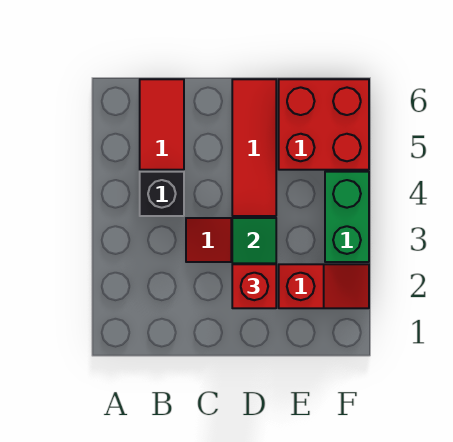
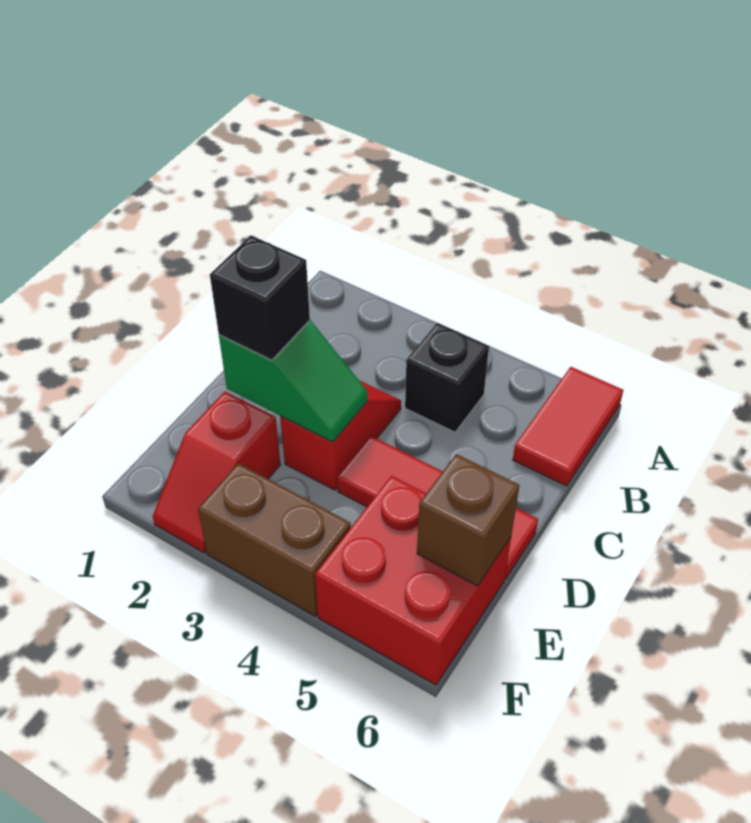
red tile B5:B6 level 1 -> red tile A6:B6 level 1
red brick D2 level 3 -> black brick D2 level 3
none -> brown brick E6 level 2
green brick F3:F4 level 1 -> brown brick F3:F4 level 1

